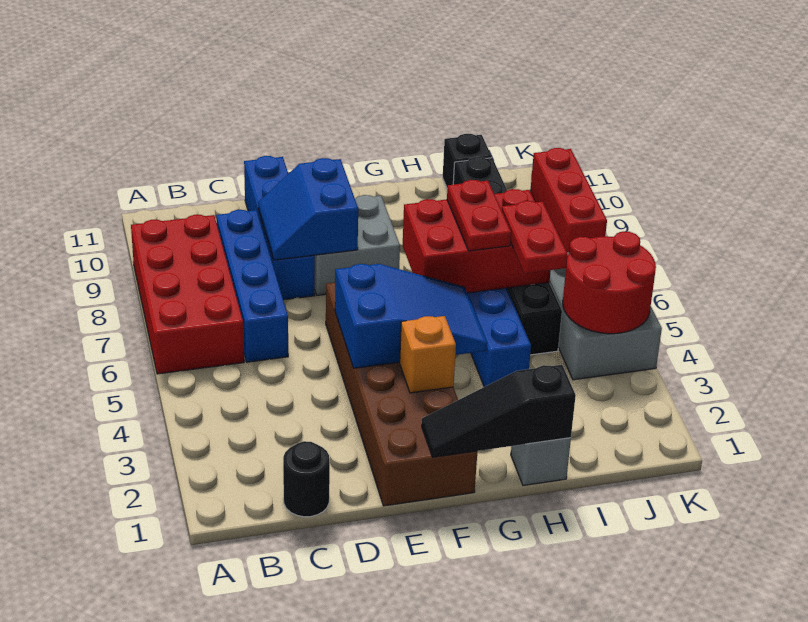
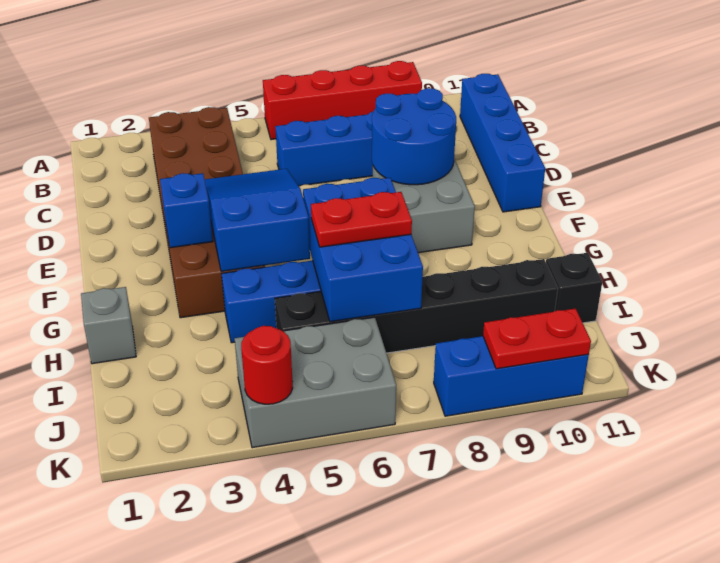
red brick A6:B9 level 1 -> red brick A6:A9 level 1
black round brick C1 level 1 -> none
blue brick D8:D11 level 1 -> blue brick B11:E11 level 1
blue slope D8:E9 level 2 top E -> blue round brick D8:E9 level 2
brown brick E1:F6 level 1 -> brown brick B3:G4 level 1
blue slope E4:G5 level 2 top E -> blue slope E4:G5 level 2 top G
black slope F1:H1 level 2 top H -> none
orange brick F3 level 2 -> blue brick F3 level 2
red brick G6:I7 level 2 -> blue brick G6:I7 level 2
red plate I5:I6 level 3 -> red plate K9:K10 level 2
red round brick J4:K5 level 2 -> red round brick K4 level 2
red brick K8:K10 level 1 -> blue brick K8:K10 level 1

